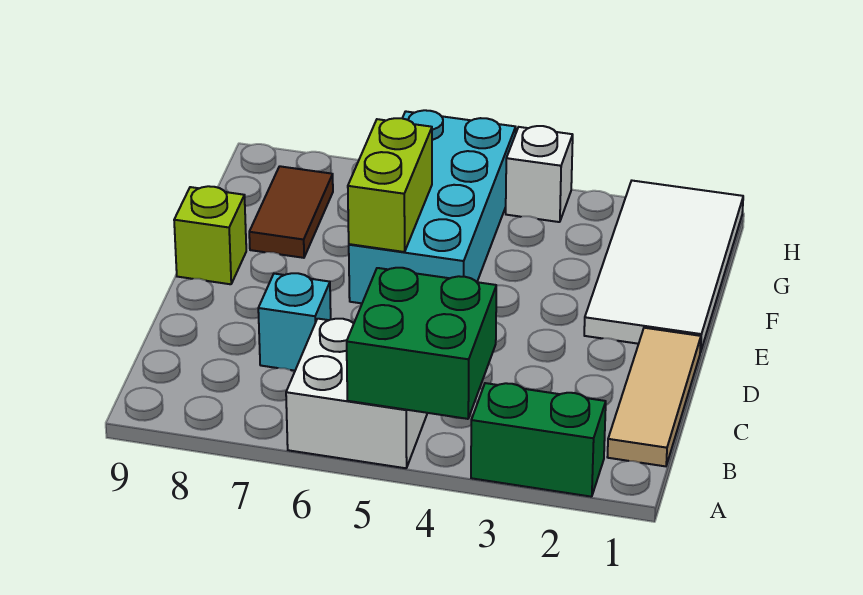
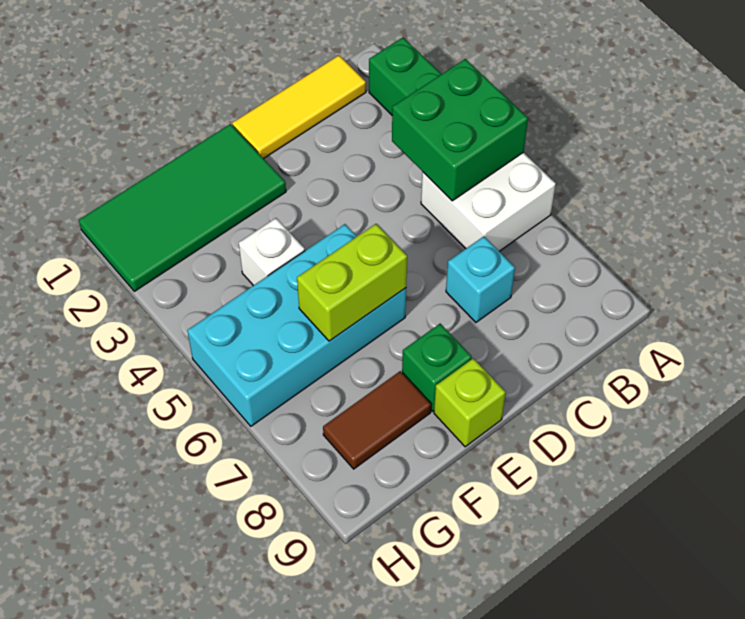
tan tile B1:D1 level 1 -> yellow tile B1:D1 level 1
white tile E1:H2 level 1 -> green tile E1:H2 level 1
none -> green brick E8 level 1
white brick H4 level 1 -> white brick F4 level 1

